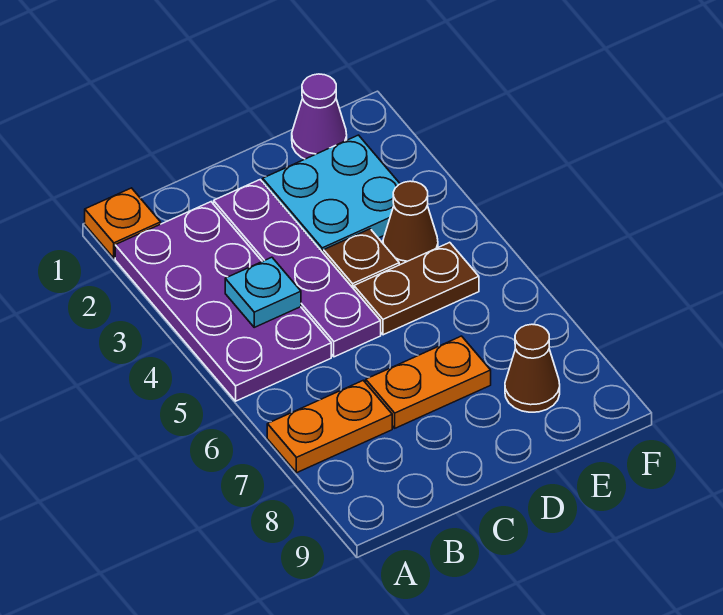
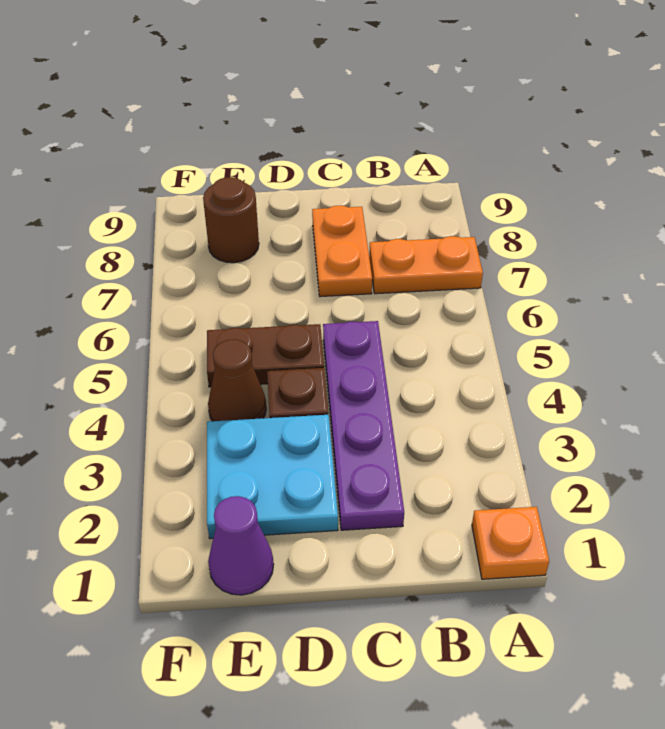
purple plate A2:B5 level 1 -> none
cyan plate B4 level 2 -> none
orange plate C7:D7 level 1 -> orange plate C7:C8 level 1
brown cone E8 level 1 -> brown round brick E8 level 1

